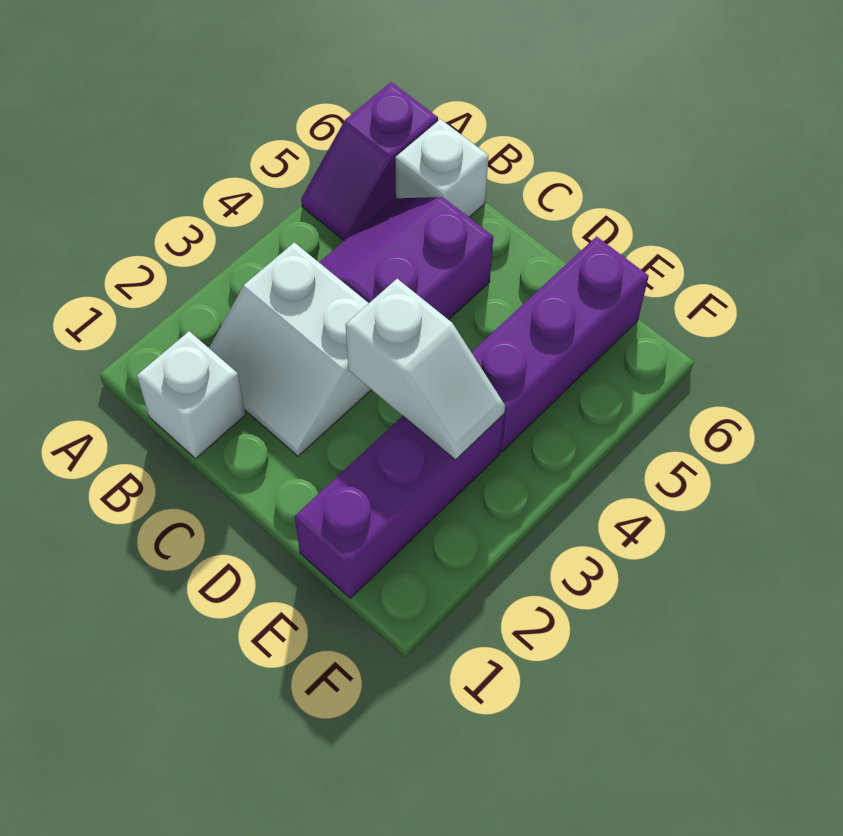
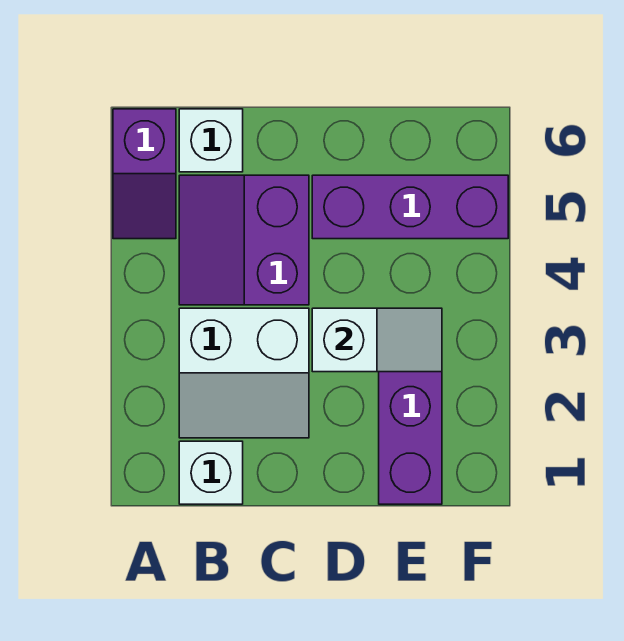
purple brick E4:E6 level 1 -> purple brick D5:F5 level 1

